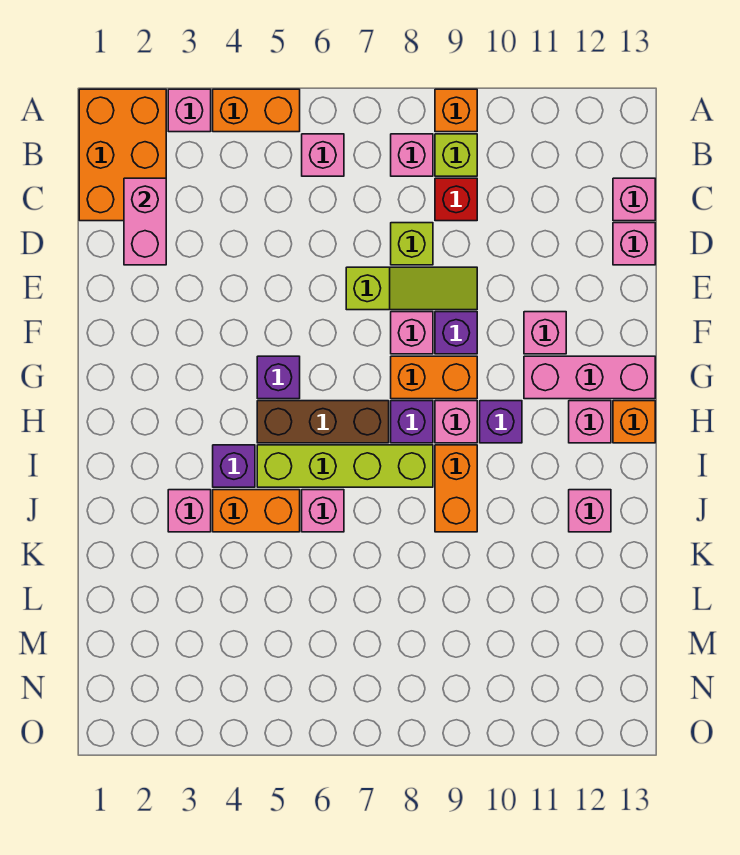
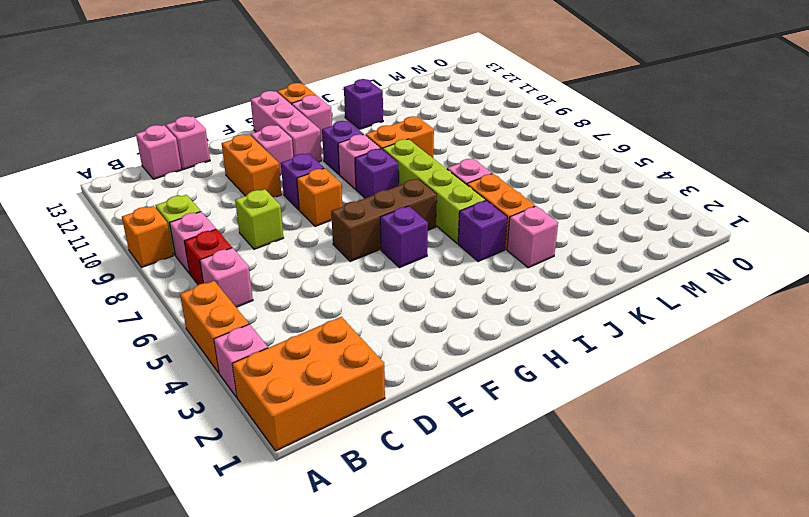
pink brick C2:D2 level 2 -> none
red brick C9 level 1 -> red brick B7 level 1
lime slope E7:E9 level 1 top 7 -> none
pink brick F8 level 1 -> orange brick F8 level 1
orange brick G8:G9 level 1 -> orange brick E10:E11 level 1
brown brick H5:H7 level 1 -> brown brick F6:H6 level 1
pink brick J12 level 1 -> purple brick J12 level 1

